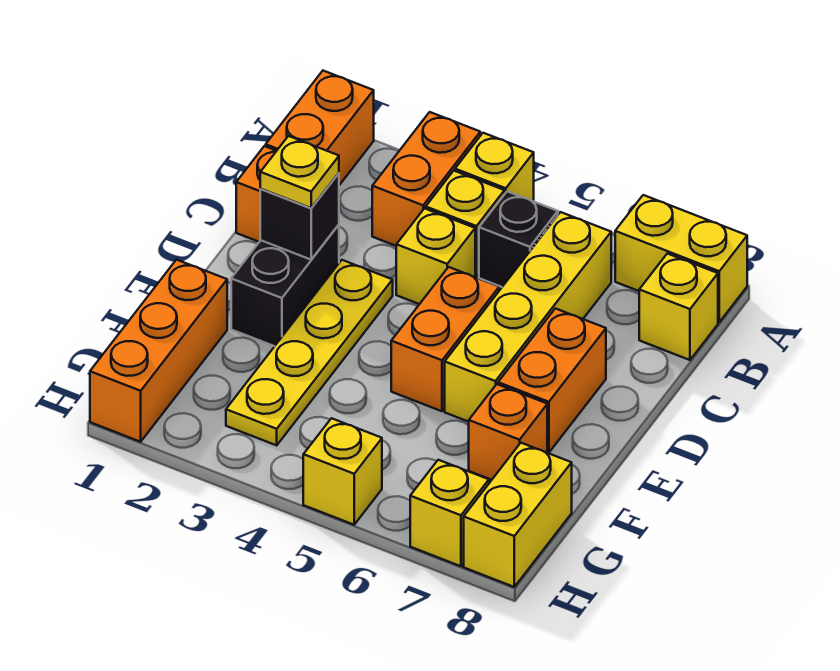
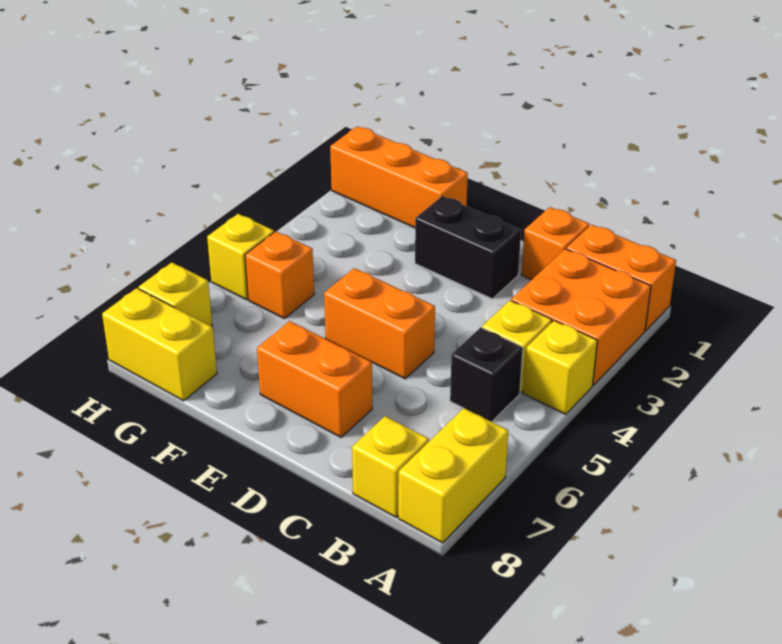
orange brick A3:B3 level 1 -> orange brick A2:B3 level 1
yellow brick B6:E6 level 1 -> none
yellow brick C4 level 1 -> none
black brick D2 level 2 -> none
yellow plate D2 level 3 -> none
yellow plate D3:G3 level 1 -> none
orange brick F7 level 1 -> orange brick G5 level 1

